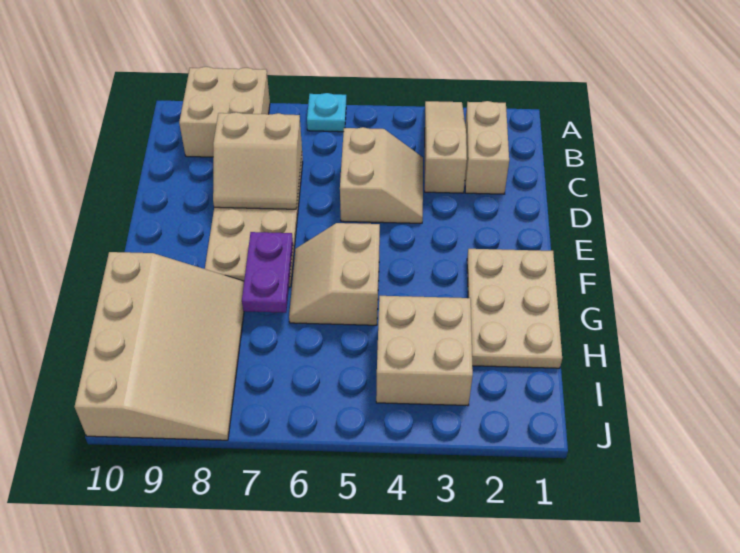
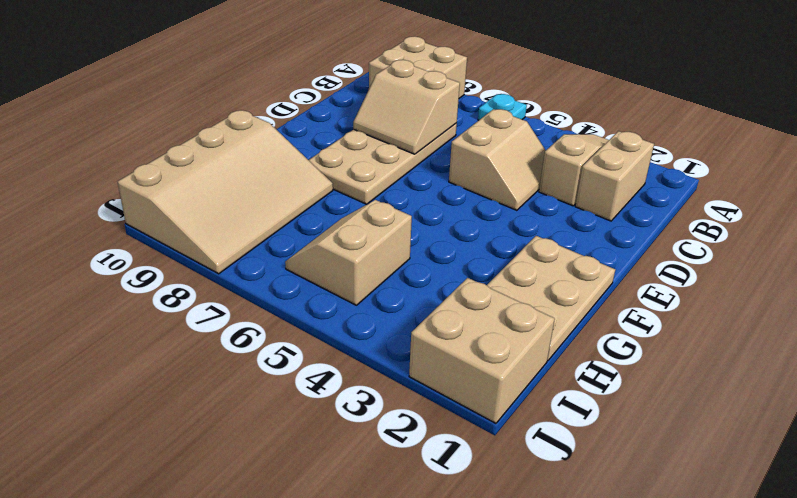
tan slope F5:G6 level 1 top 5 -> tan slope H5:I6 level 1 top 5
purple plate F7:G7 level 2 -> none
tan brick H3:I4 level 1 -> tan brick I1:J2 level 1

